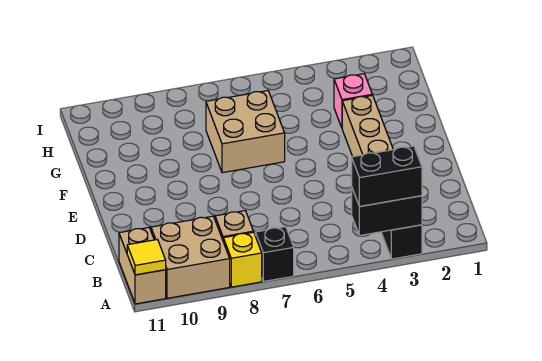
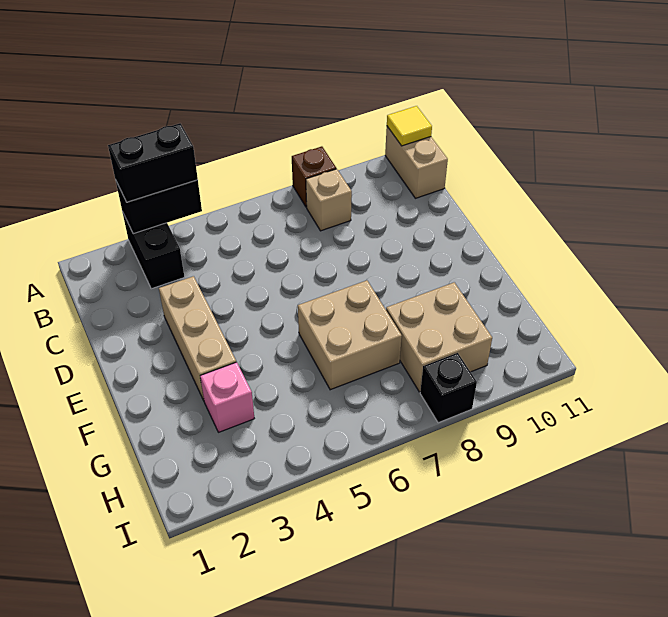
black brick A7 level 1 -> black brick I8 level 1
yellow brick A8 level 1 -> brown brick A8 level 1
tan brick A9:B10 level 1 -> tan brick G8:H9 level 1

